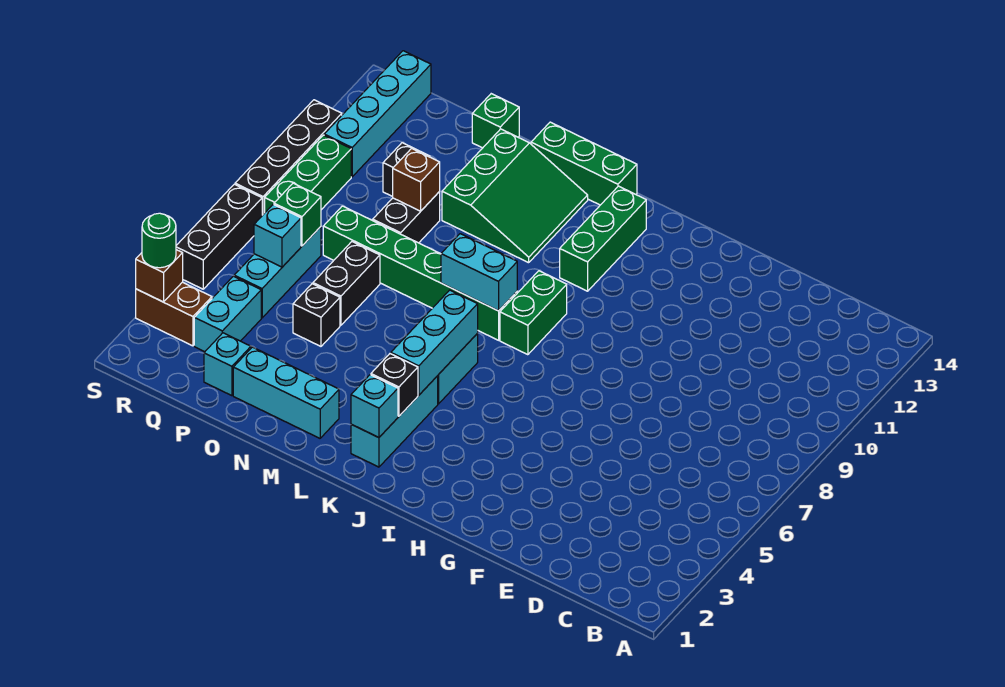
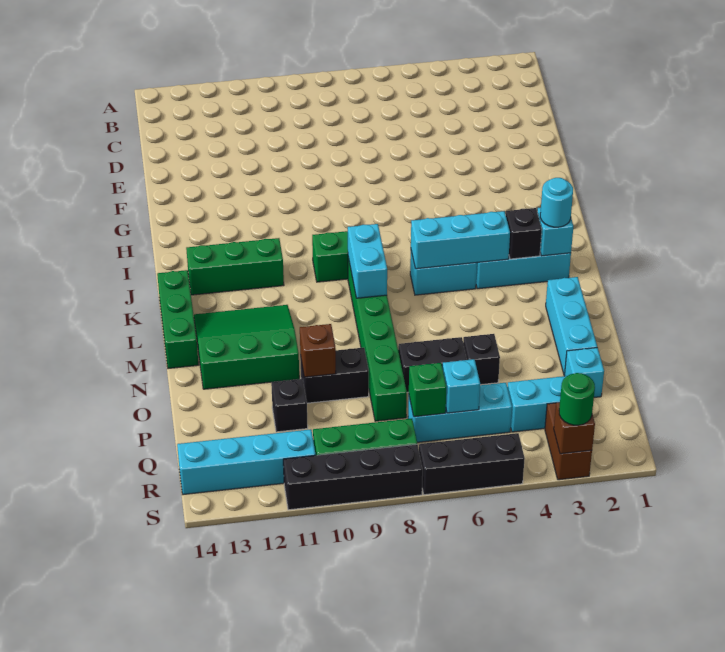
none -> cyan round brick K2 level 3
green brick O14 level 1 -> none

